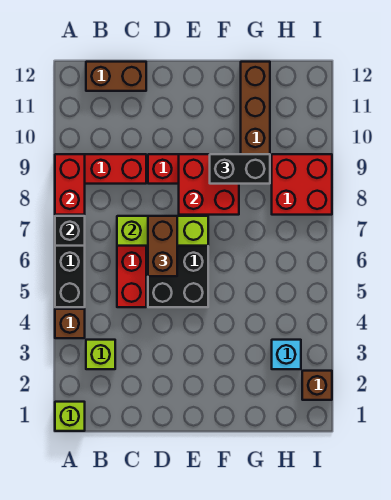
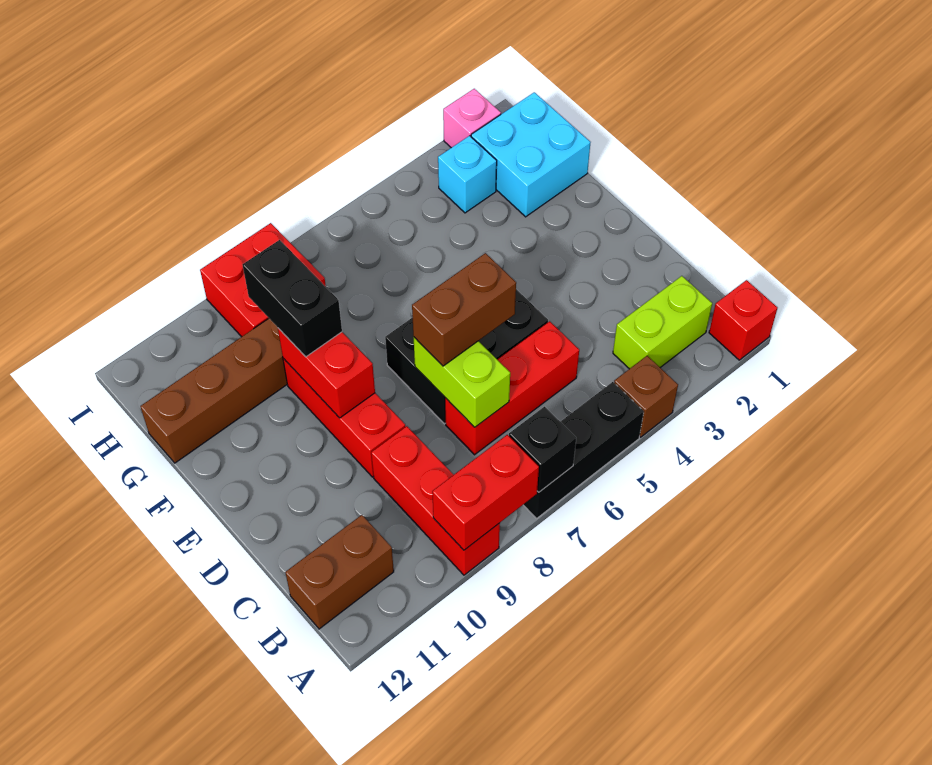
lime brick A1 level 1 -> red brick A1 level 1
lime brick B3 level 1 -> lime brick B2:B3 level 1
brown brick B12:C12 level 1 -> brown brick B11:B12 level 1
lime brick C7:E7 level 2 -> lime brick C7:D7 level 2
red brick E8:F9 level 2 -> red brick E9:F9 level 2
none -> cyan brick G1:H2 level 1
brown brick I2 level 1 -> pink brick I2 level 1

